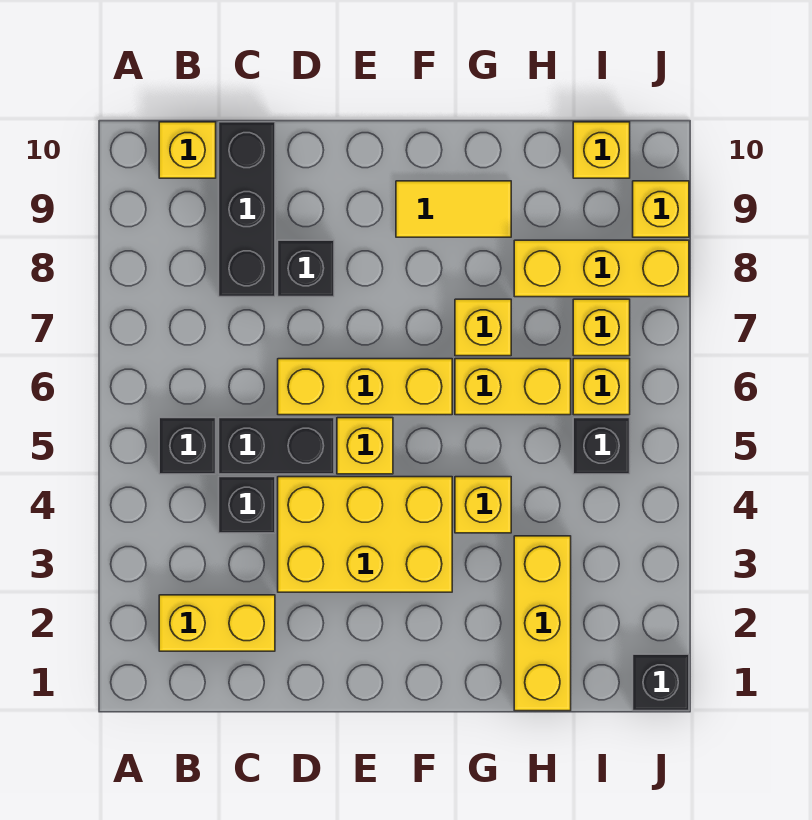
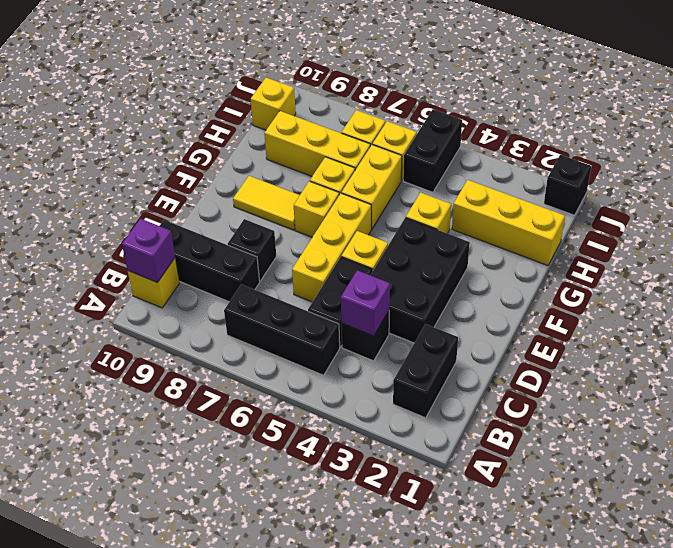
yellow brick B2:C2 level 1 -> black brick B2:C2 level 1
black brick B5 level 1 -> black brick B5:B7 level 1
none -> purple brick B10 level 2
none -> purple brick C4 level 2
yellow brick D3:F4 level 1 -> black brick D3:F4 level 1
yellow tile F9:G9 level 1 -> yellow tile F8:F9 level 1
yellow brick H8:J8 level 1 -> yellow brick H7:H9 level 1
black brick I5 level 1 -> black brick I5:J5 level 1
yellow brick J9 level 1 -> yellow brick F7 level 1

